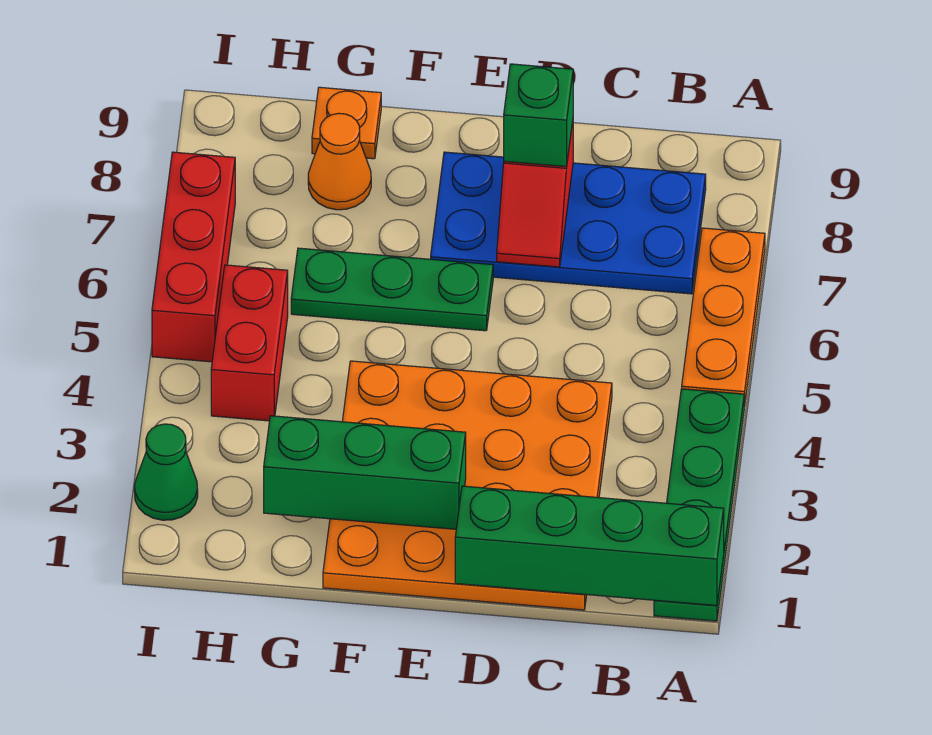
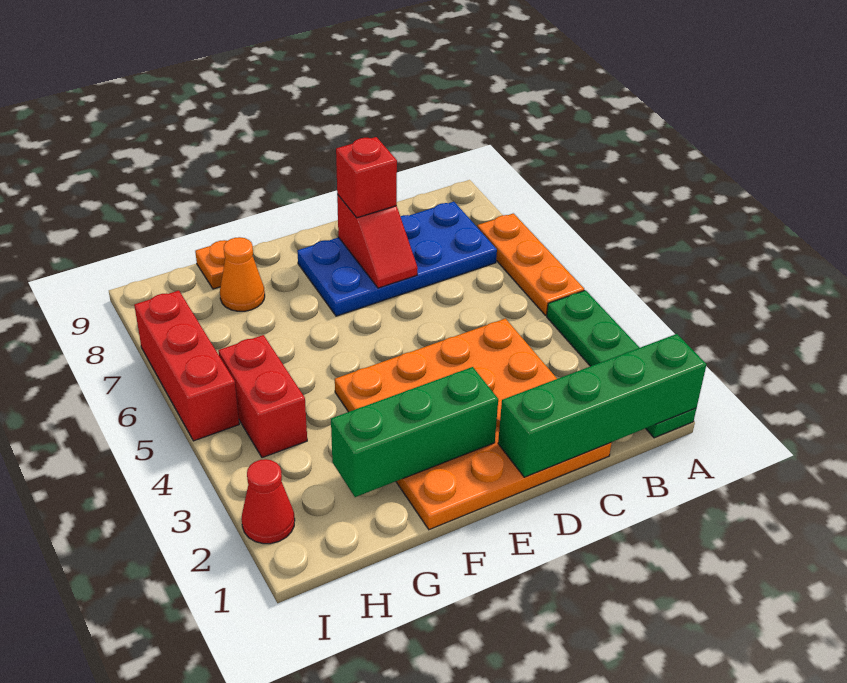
green brick D8 level 3 -> red brick D8 level 3
green plate E6:G6 level 1 -> none
green cone I2 level 1 -> red cone I2 level 1

